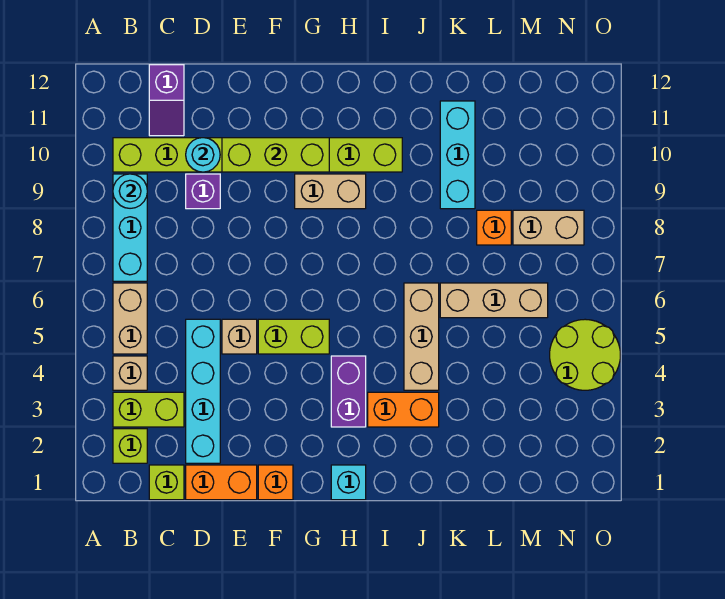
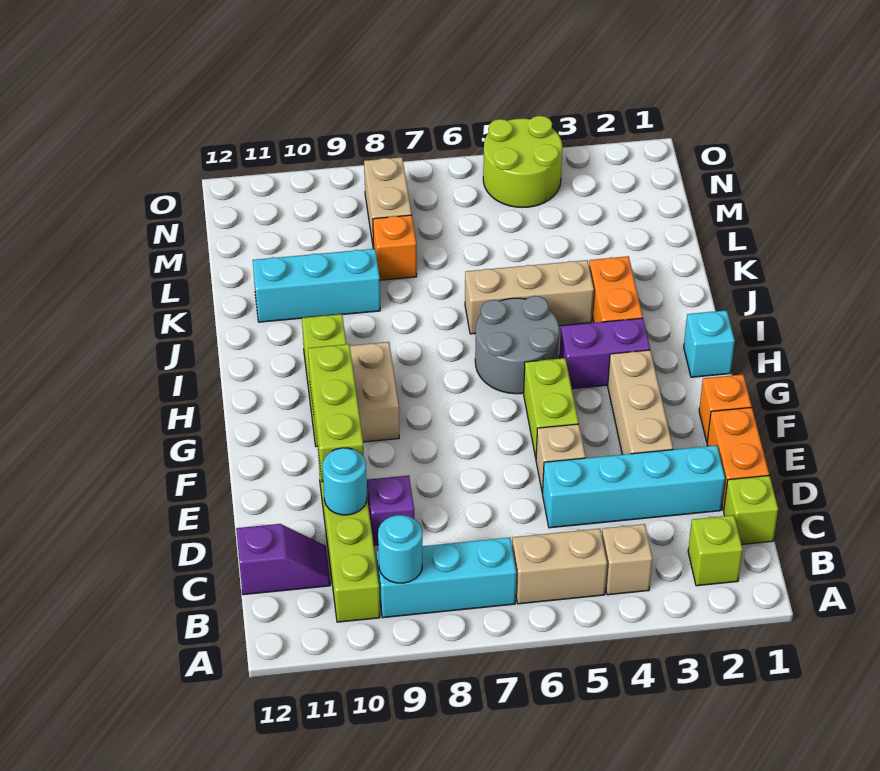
lime brick B3:C3 level 1 -> none
none -> grey round brick H5:I6 level 1
tan brick K6:M6 level 1 -> tan brick E3:G3 level 1

